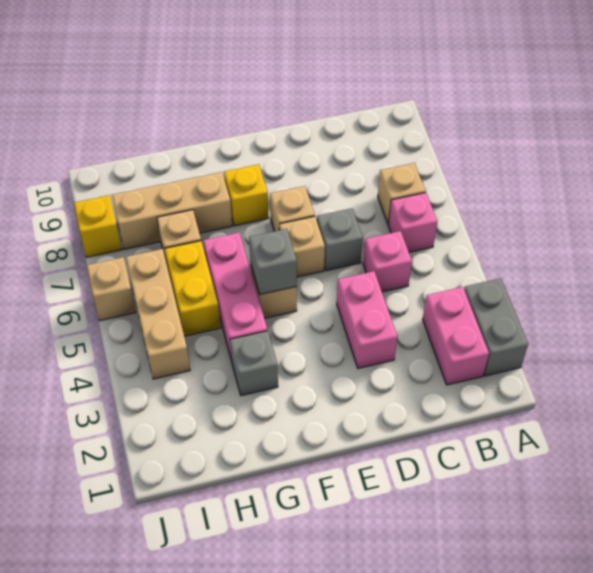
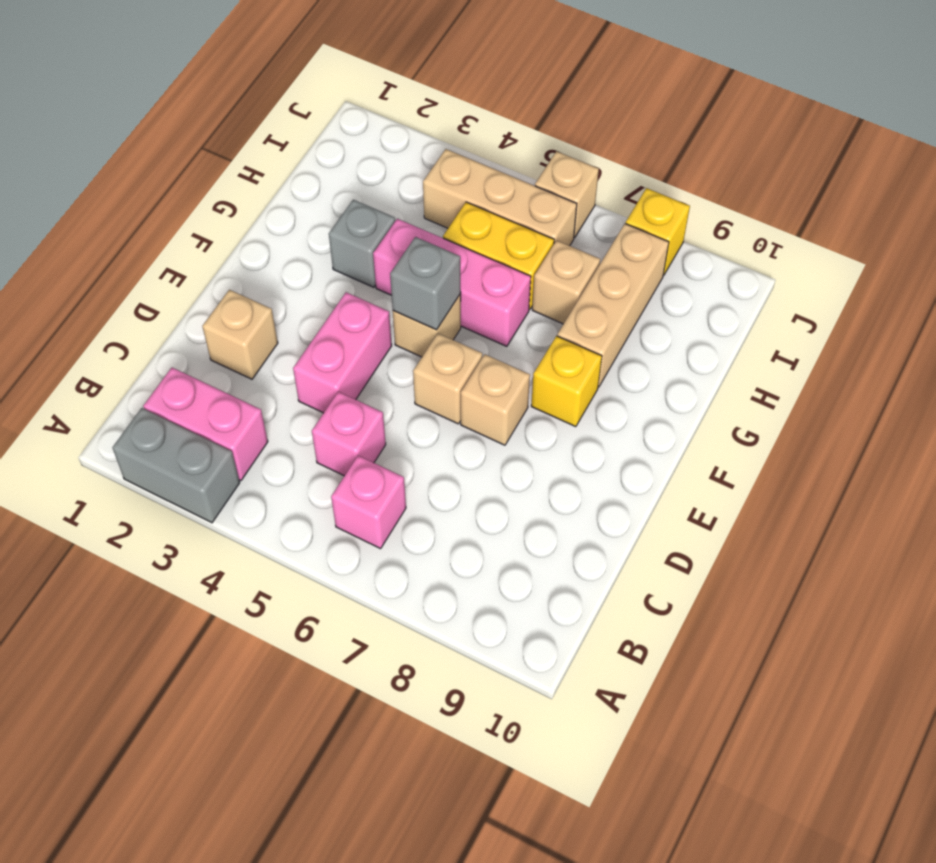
tan brick B7 level 1 -> tan brick D2 level 1
pink brick D3:D4 level 1 -> pink brick D4:E4 level 1
grey brick D6 level 1 -> none

